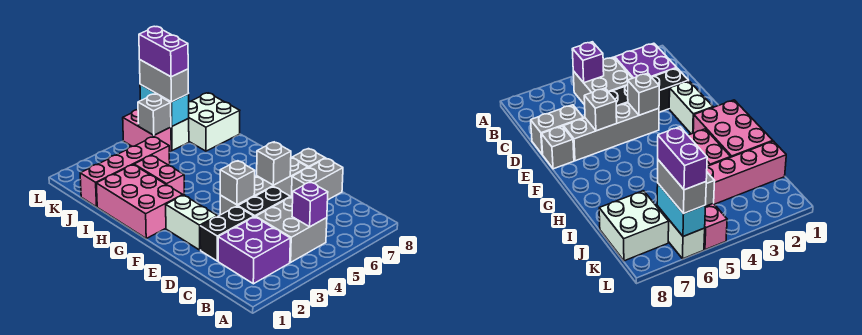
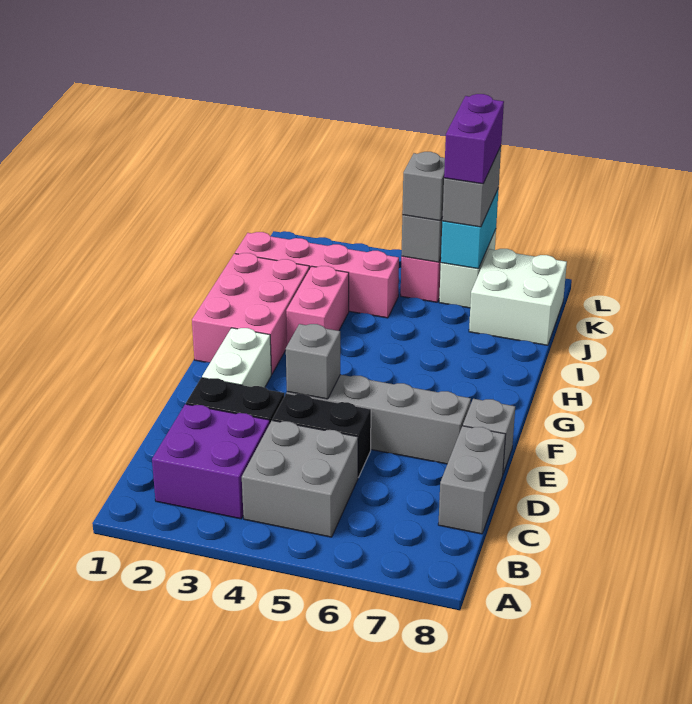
purple brick B5 level 2 -> none
grey brick D7:D8 level 1 -> grey brick C8:D8 level 1
grey brick E6 level 2 -> grey brick K5 level 3

